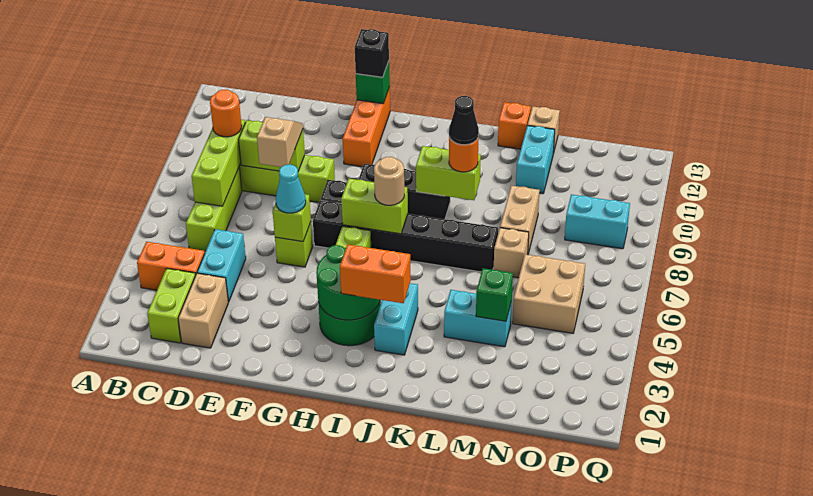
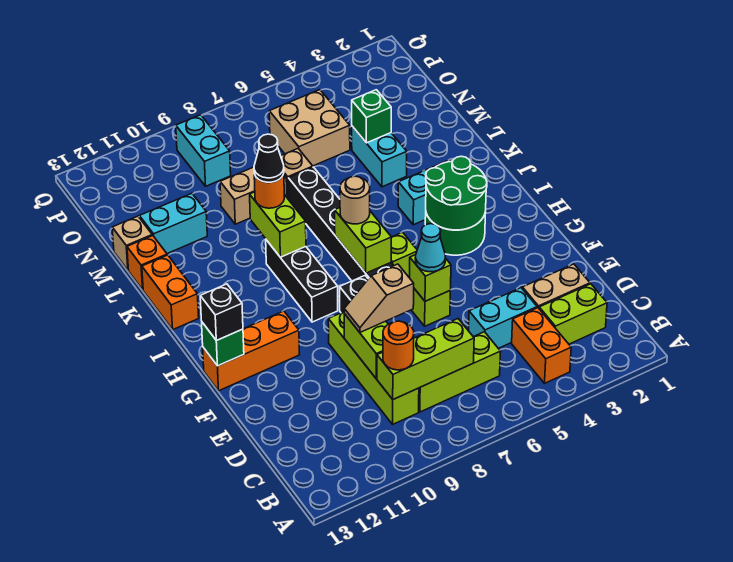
orange brick I3:J3 level 3 -> orange brick J13:K13 level 1

